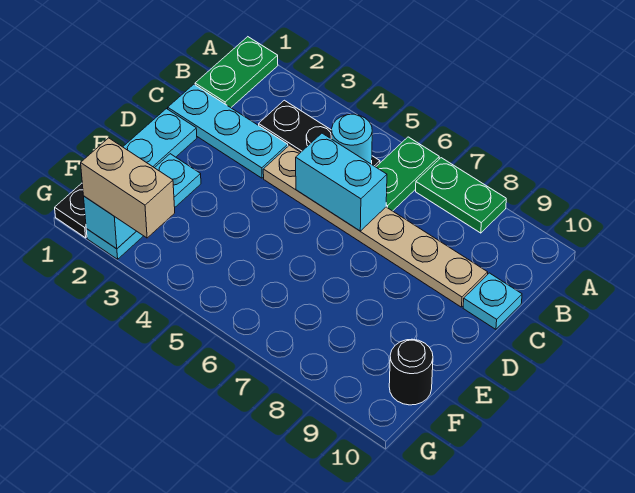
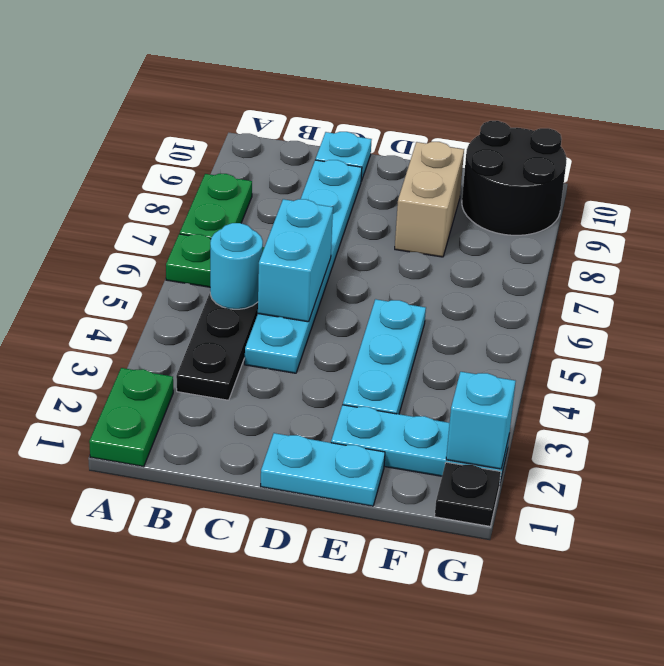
green plate A1:B1 level 1 -> green plate A1:A2 level 1
cyan plate C1:C3 level 1 -> cyan plate E3:E5 level 1
tan plate C4:C9 level 1 -> cyan plate C4:C9 level 1
black round brick F10 level 1 -> black round brick F9:G10 level 1
tan brick G2:G3 level 3 -> tan brick E8:E9 level 1

